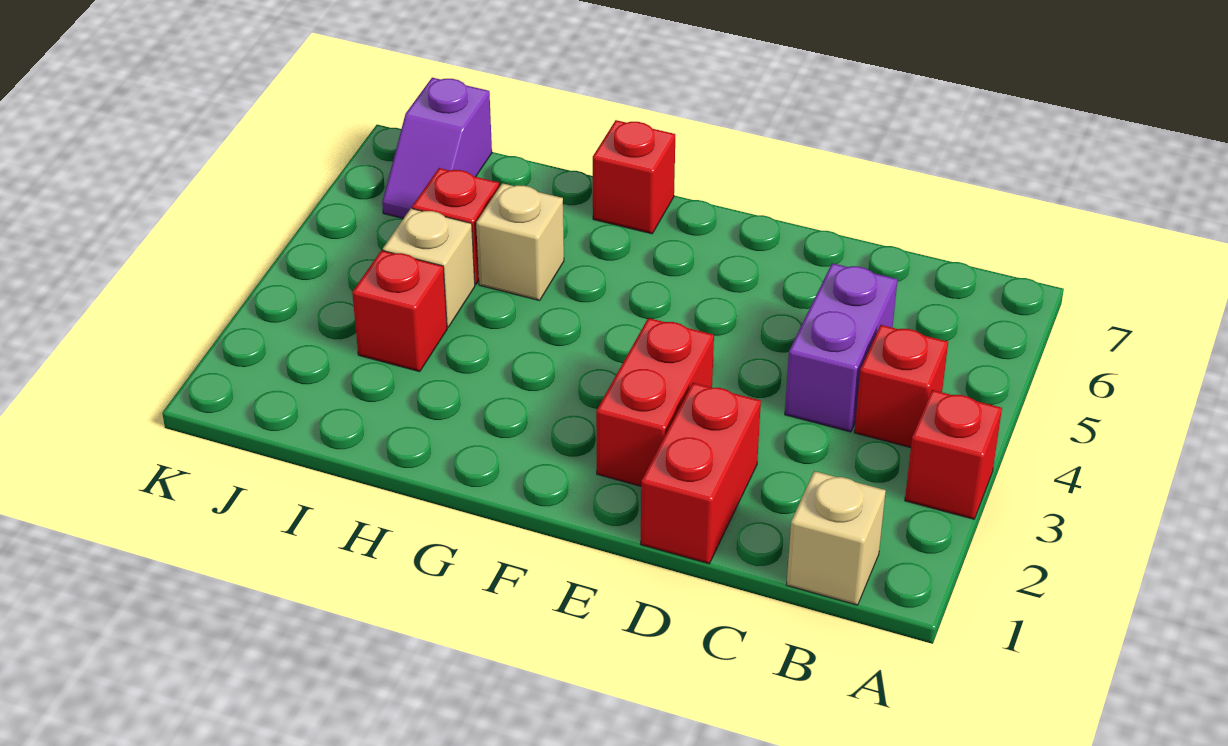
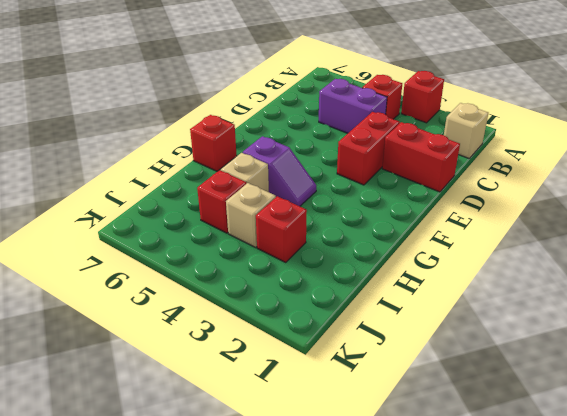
red brick E2:E3 level 1 -> red brick D3:E3 level 1
purple slope J6:J7 level 1 top 7 -> purple slope G4:G5 level 1 top 5

